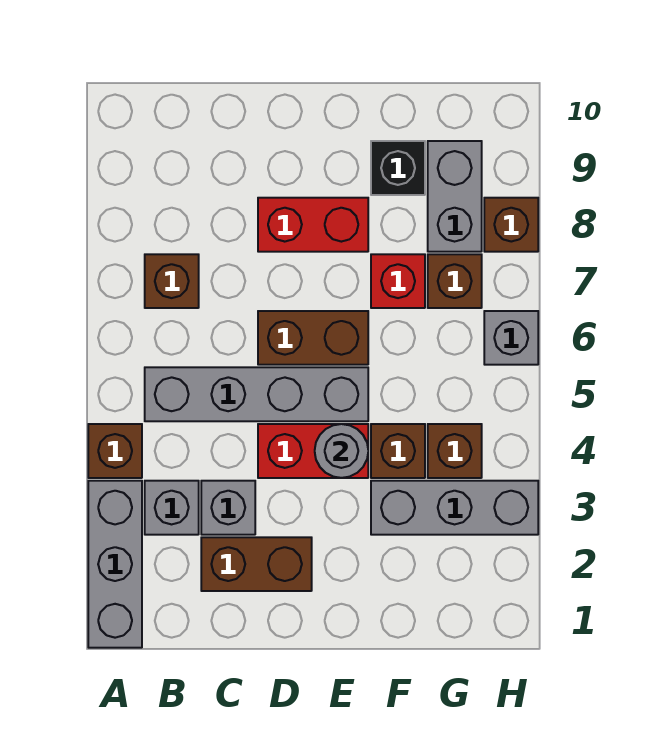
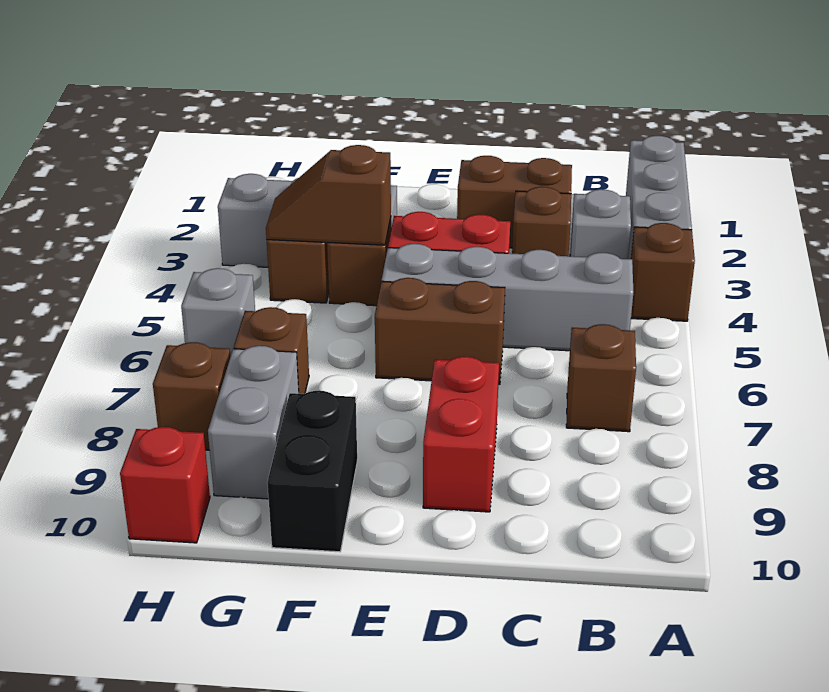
grey brick C3 level 1 -> brown brick C3 level 1
red brick D8:E8 level 1 -> red brick D8:D9 level 1
grey round brick E4 level 2 -> none
none -> brown slope F4:G4 level 2 top F
red brick F7 level 1 -> red brick H10 level 1
black brick F9 level 1 -> black brick F9:F10 level 1

